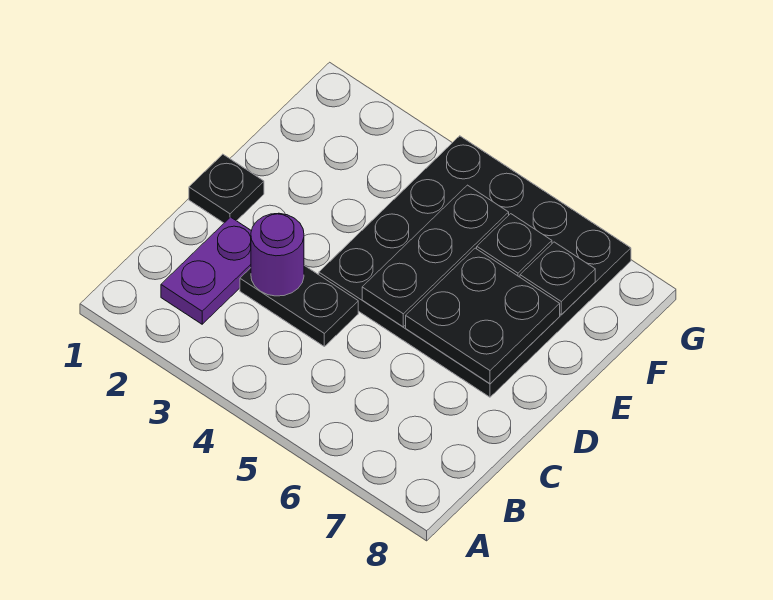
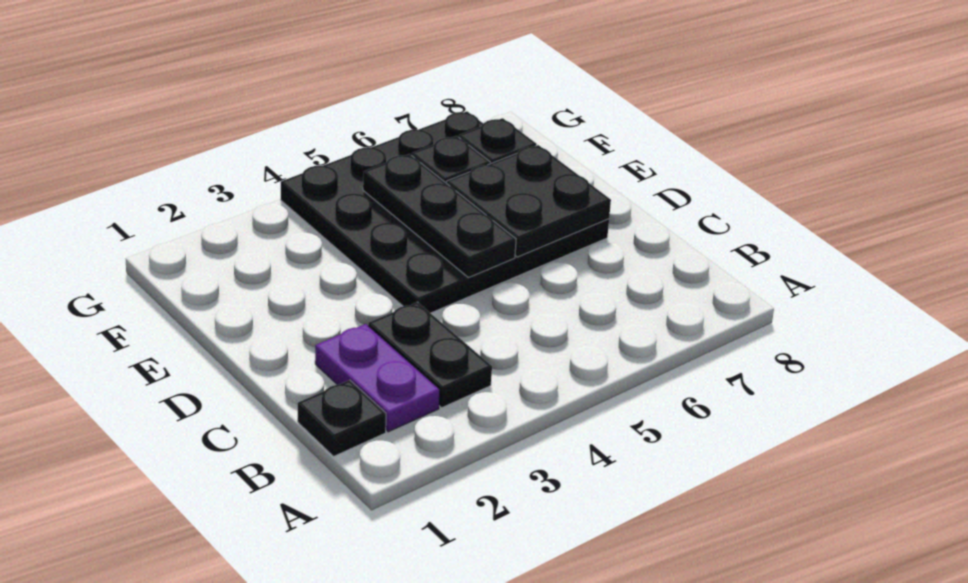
black plate C3:C4 level 1 -> black plate B3:C3 level 1
purple round brick C3 level 2 -> none
black plate D1 level 1 -> black plate B1 level 1

